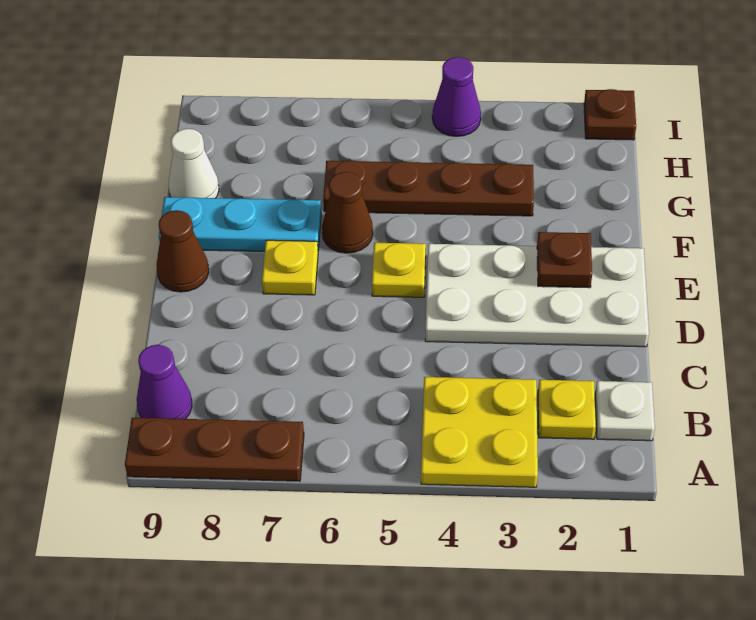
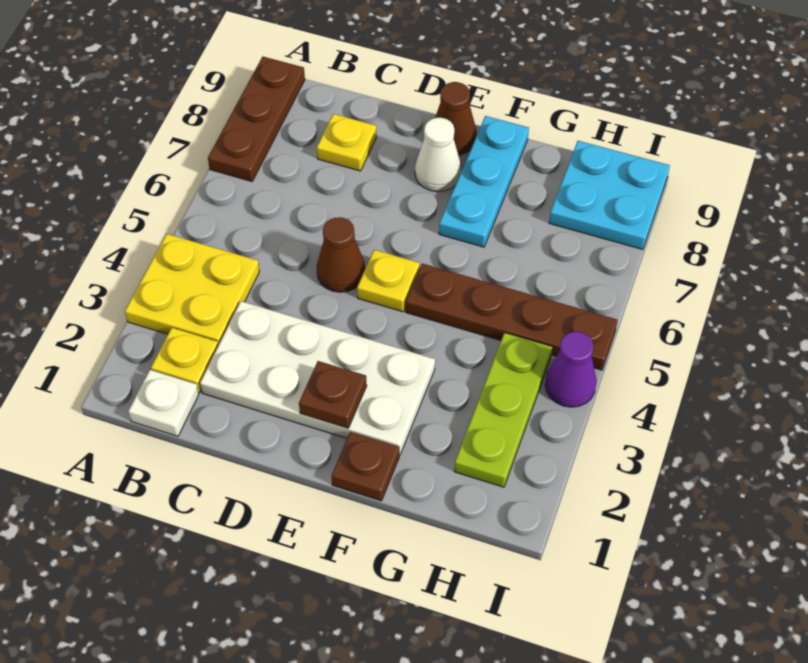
purple cone B9 level 1 -> none
white plate D1:E4 level 1 -> white plate C2:F3 level 1
yellow plate E7 level 1 -> yellow plate C8 level 1
brown cone F6 level 1 -> brown cone D5 level 1
brown plate G3:G6 level 1 -> brown plate F5:I5 level 1
white cone G9 level 1 -> white cone E8 level 1
none -> lime plate H2:H4 level 1
none -> cyan plate H8:I9 level 1
brown plate I1 level 1 -> brown plate F1 level 1

